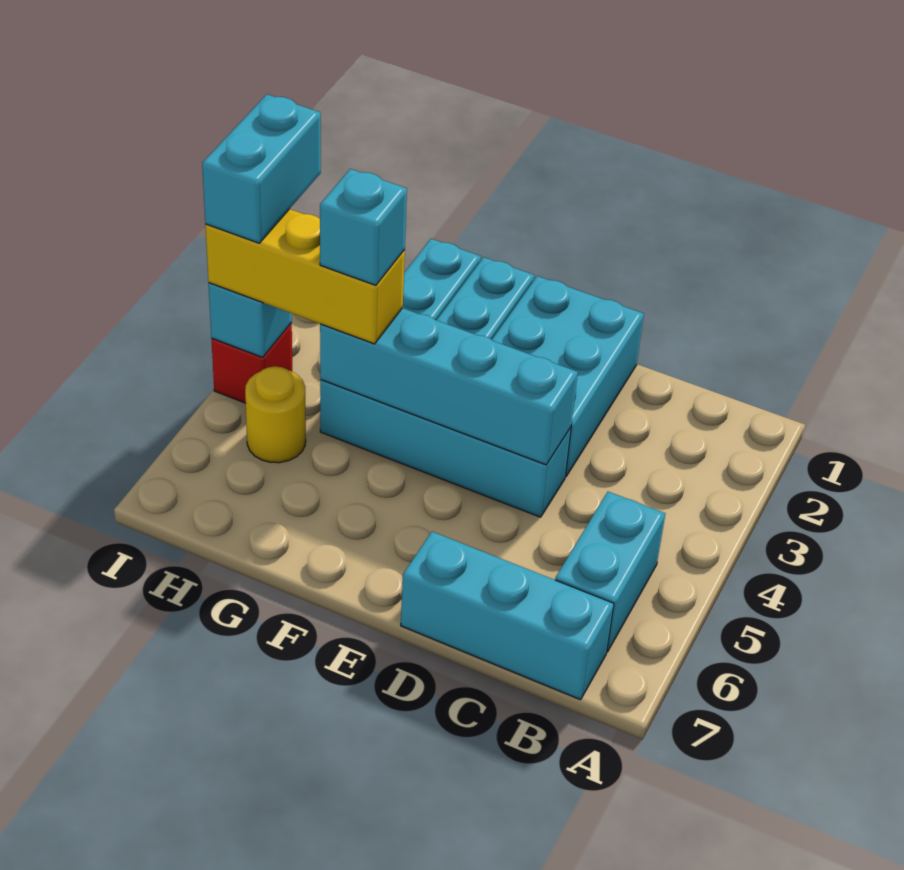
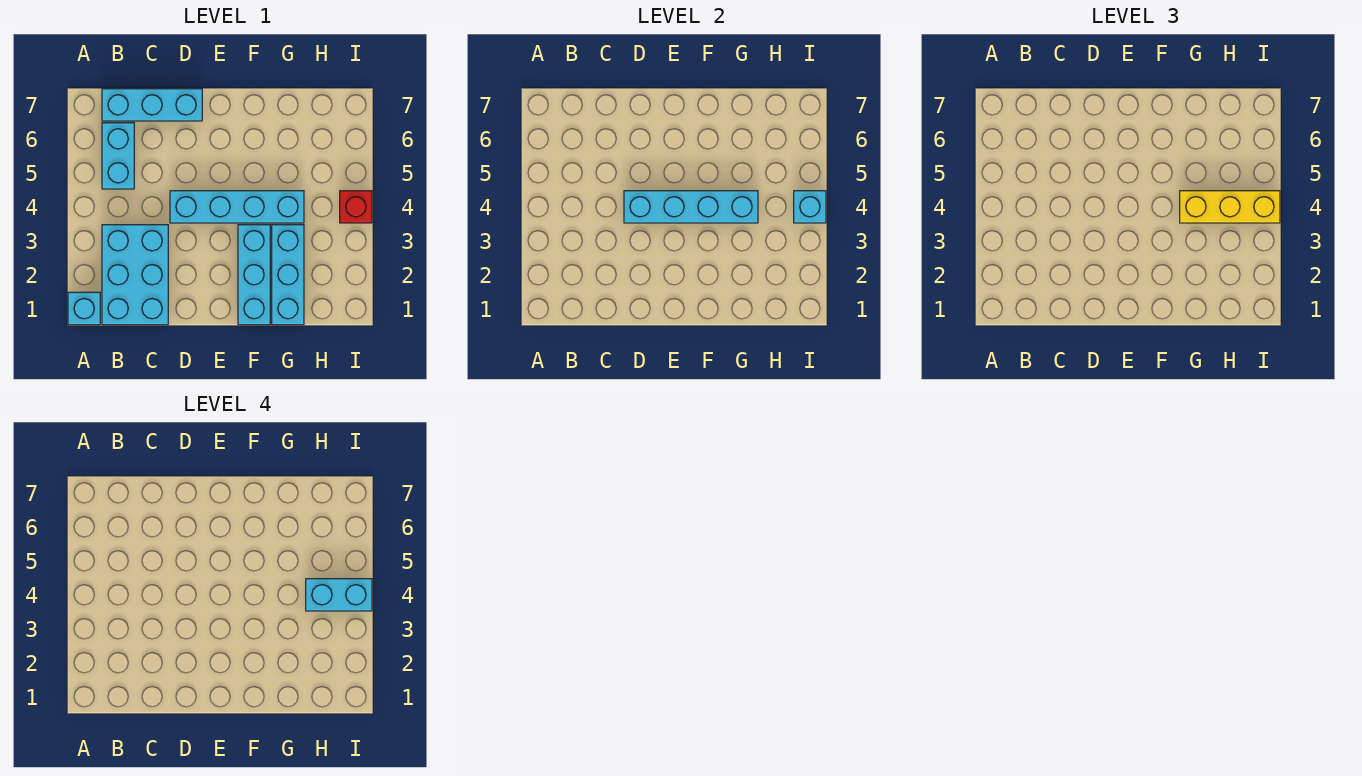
cyan brick D1:E3 level 1 -> cyan brick B1:C3 level 1
cyan brick G4 level 4 -> cyan brick A1 level 1
yellow round brick H5 level 1 -> none
cyan brick I3:I4 level 4 -> cyan brick H4:I4 level 4

